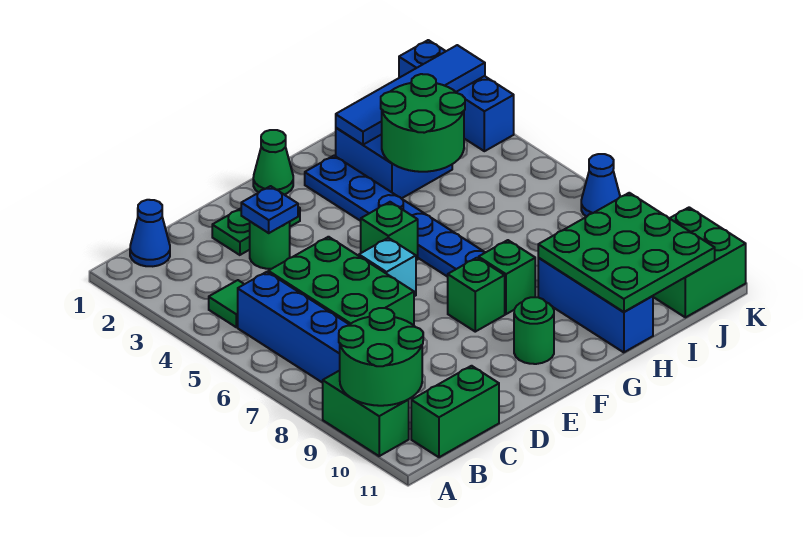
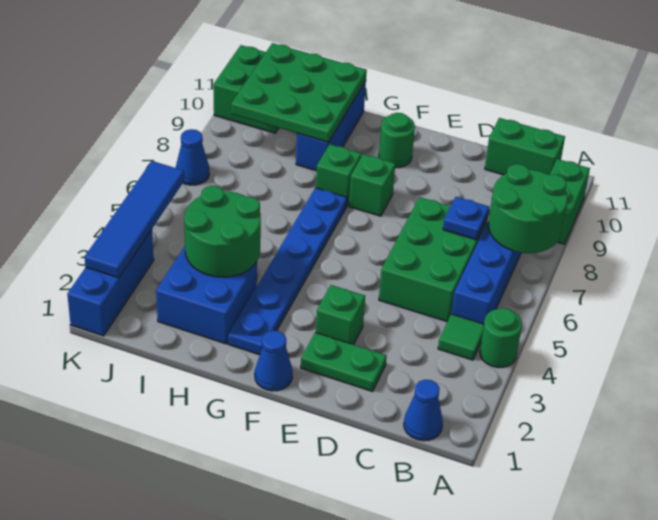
green round brick A9:B10 level 2 -> green round brick A7:B8 level 2
green round brick D3 level 1 -> green round brick A4 level 1
blue plate D3 level 2 -> blue plate C7 level 2
cyan brick E6 level 1 -> none
green cone F1 level 1 -> blue cone F1 level 1
green brick F5 level 1 -> green brick E3 level 1
blue tile H2:K2 level 2 -> blue tile K2:K5 level 2

